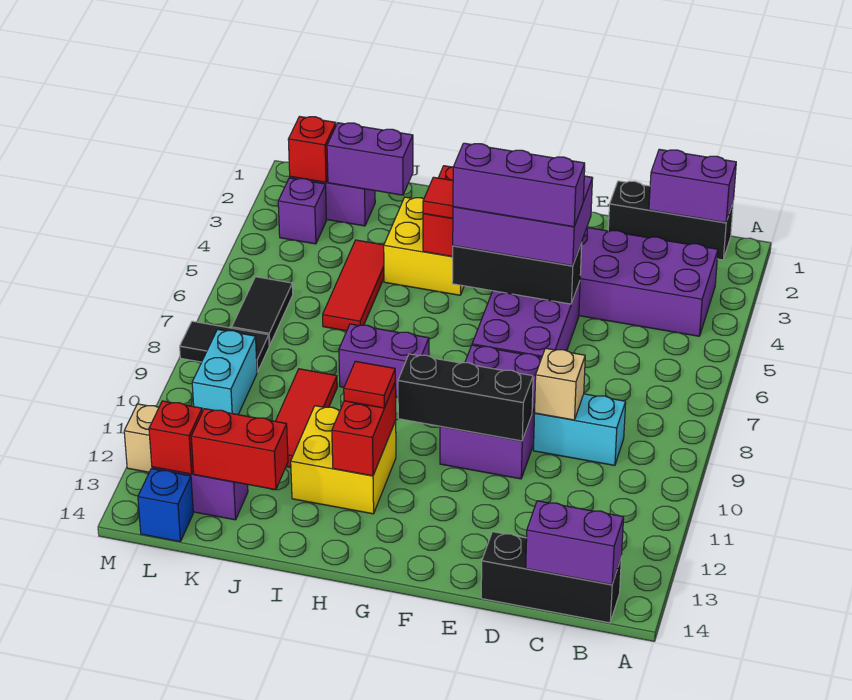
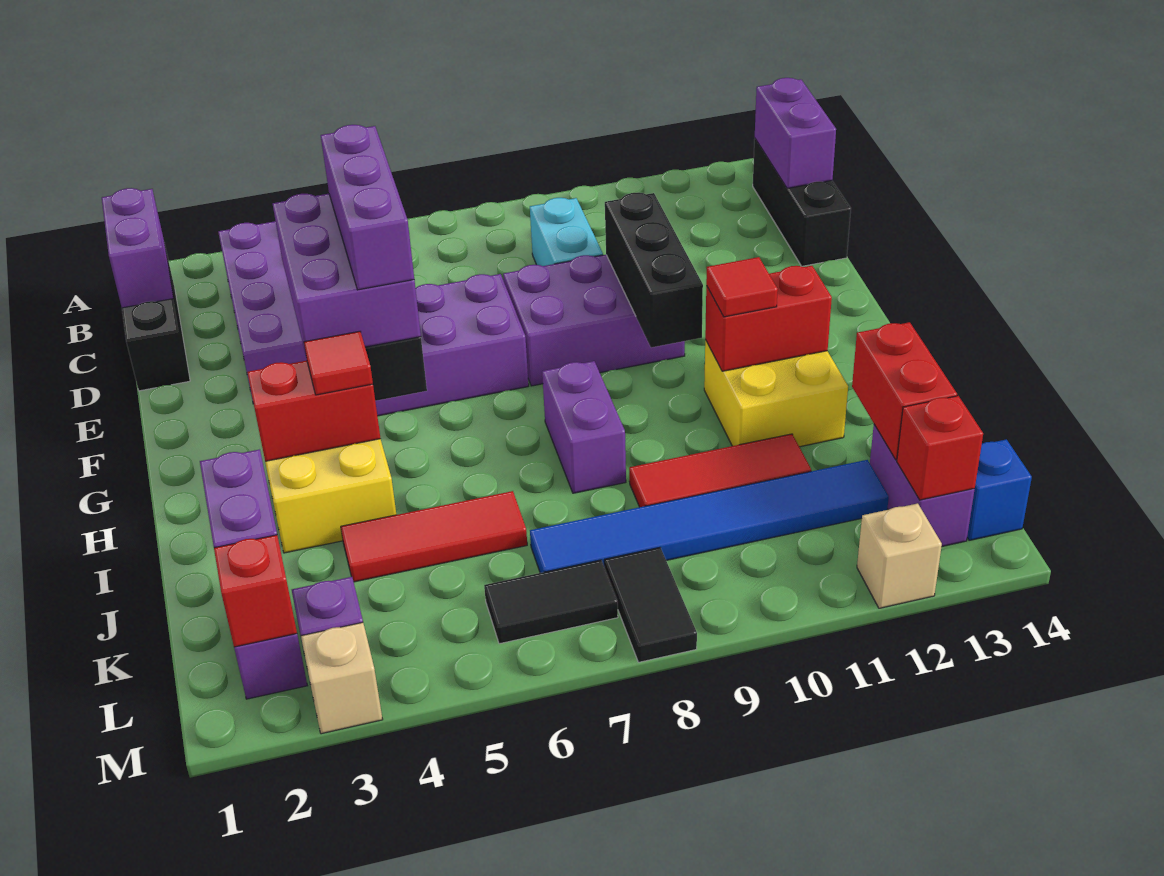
tan brick D9 level 2 -> tan brick M3 level 1
none -> blue tile K7:K12 level 1
cyan brick L9:L10 level 1 -> none

